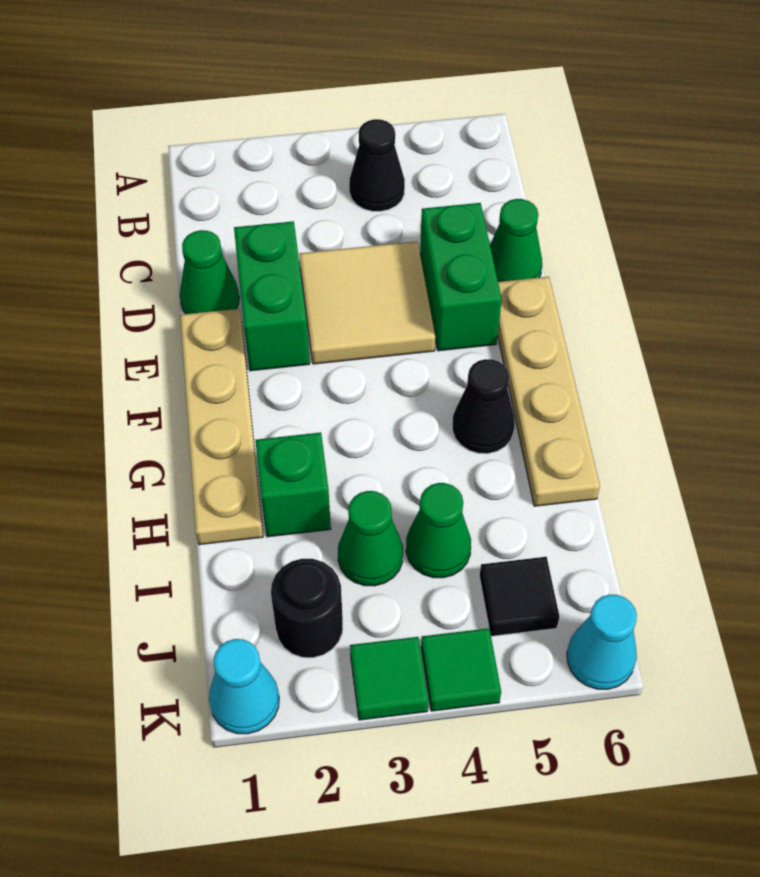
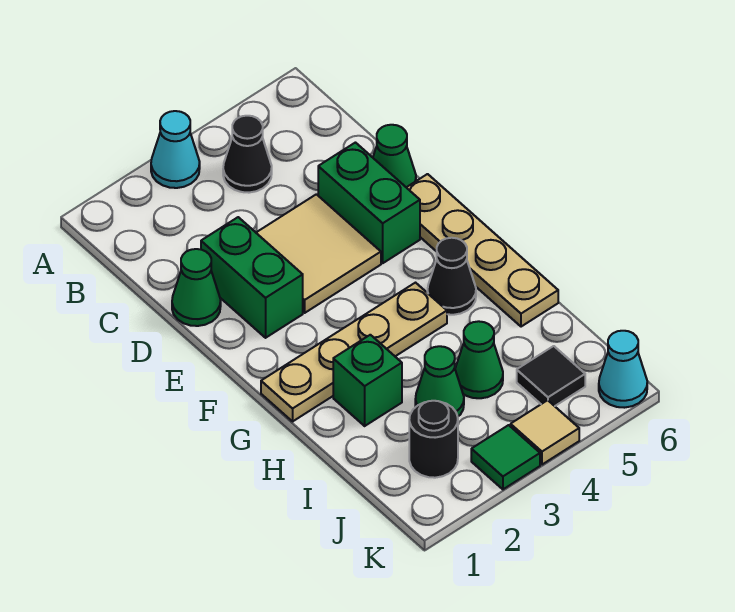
tan plate E1:H1 level 1 -> tan plate G1:G4 level 1
cyan cone K1 level 1 -> cyan cone A3 level 1
green tile K4 level 1 -> tan tile K4 level 1

